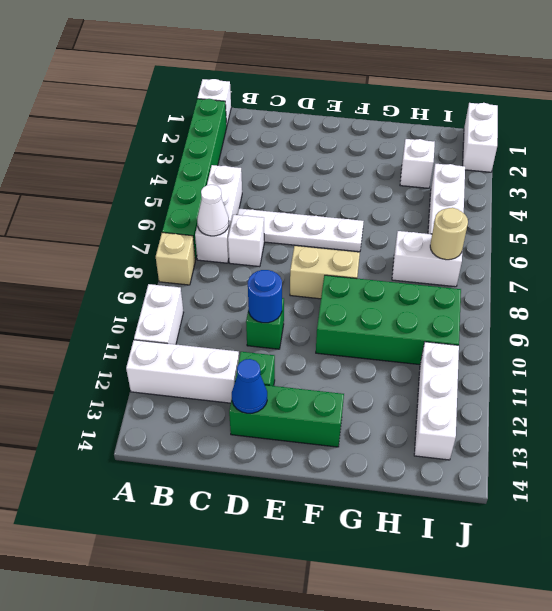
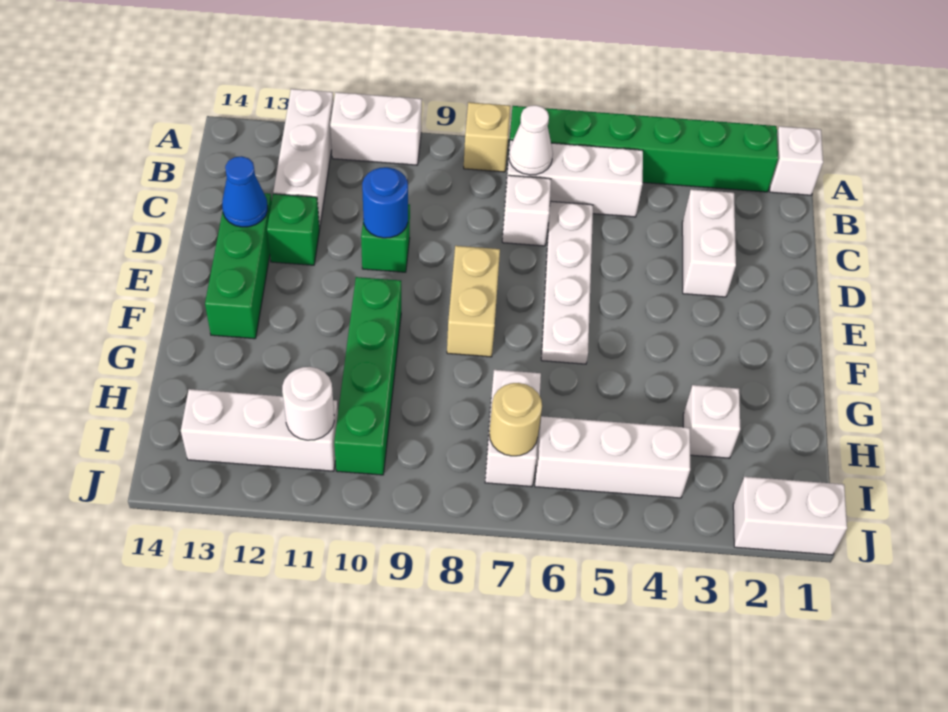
none -> white brick C3:D3 level 1
green brick F9:I10 level 1 -> green brick F10:I10 level 1
none -> white round brick I11 level 2

